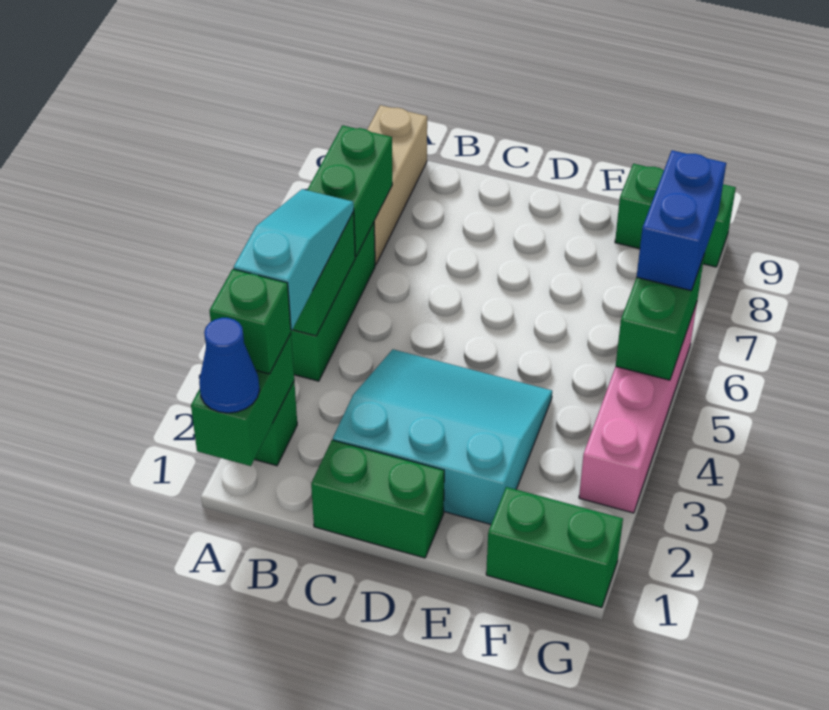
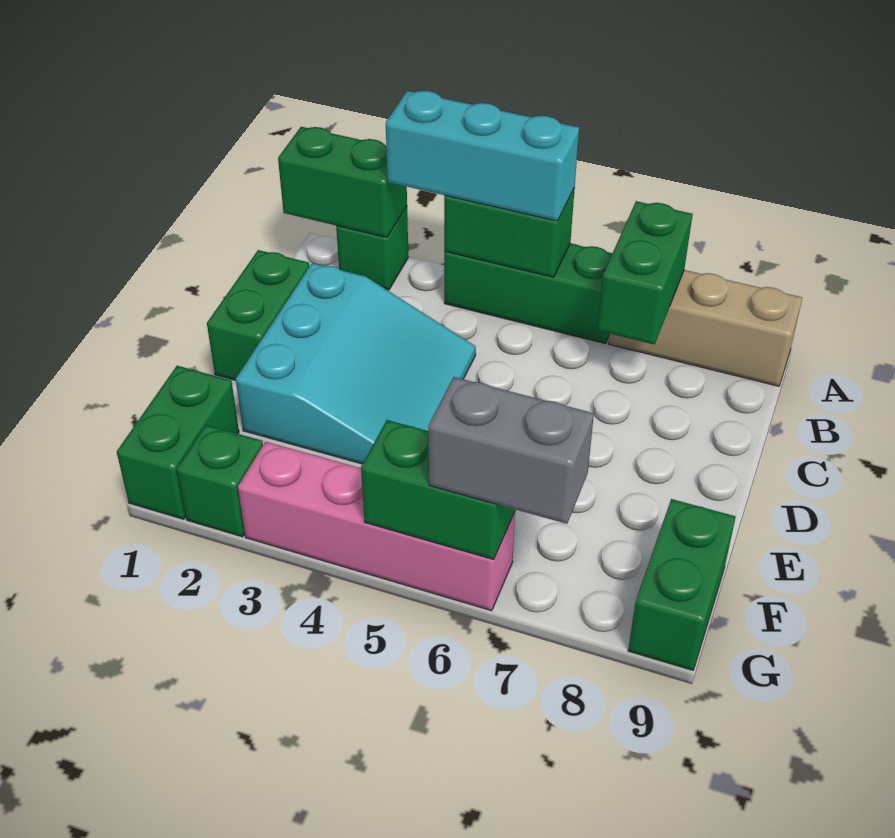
blue cone A1 level 3 -> none
green brick A2 level 3 -> green brick G2 level 1
cyan slope A3:A5 level 3 top 3 -> cyan brick A3:A5 level 3
green brick A6:A7 level 2 -> green brick A7:B7 level 2
blue brick G6:G7 level 3 -> grey brick G6:G7 level 3

